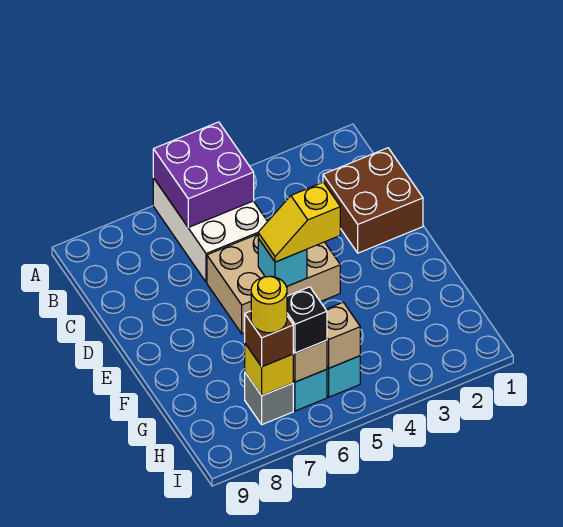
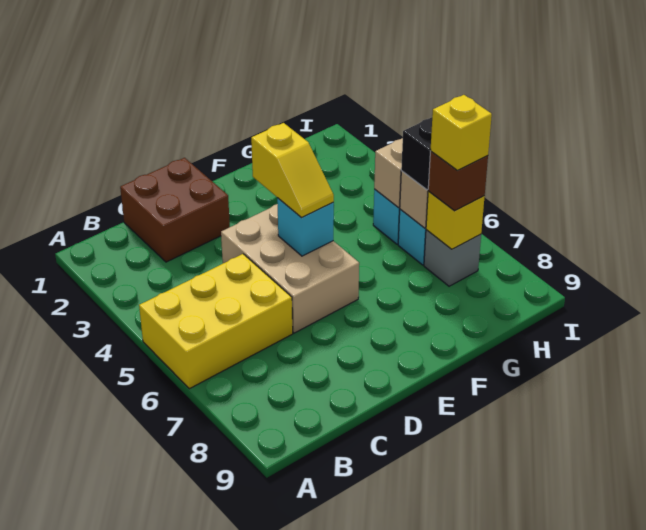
white brick A5:C6 level 1 -> yellow brick A5:C6 level 1
purple brick A5:B6 level 2 -> none
yellow round brick H7 level 4 -> yellow brick H7 level 4

